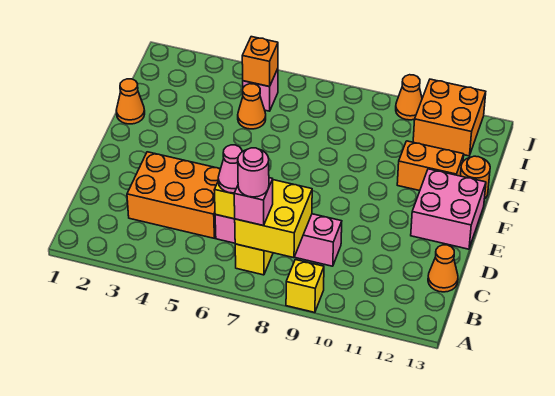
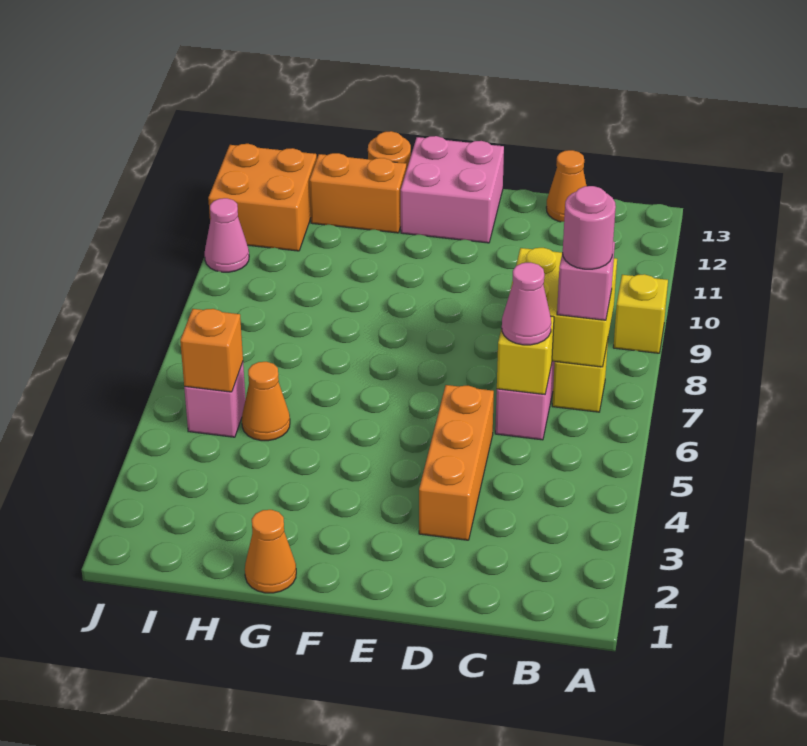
orange brick C3:D5 level 1 -> orange brick D3:D5 level 1
orange brick G11:G12 level 1 -> orange brick G12:H12 level 1
orange cone J10 level 1 -> pink cone J10 level 1

